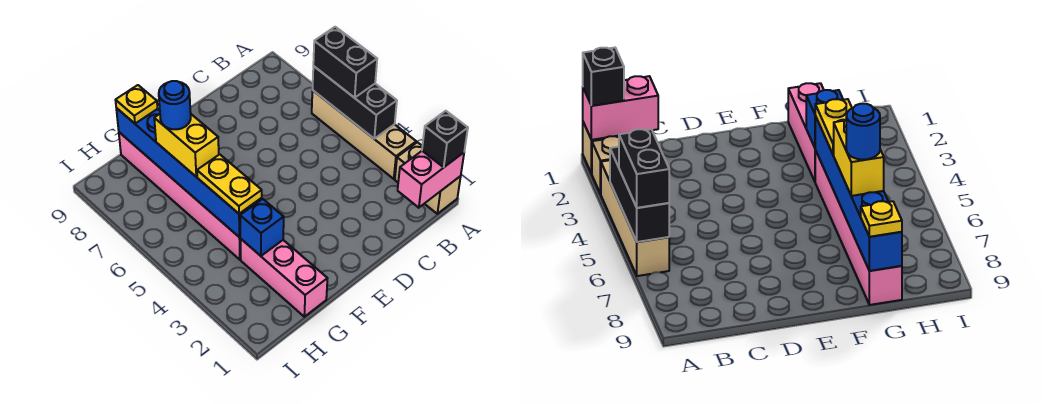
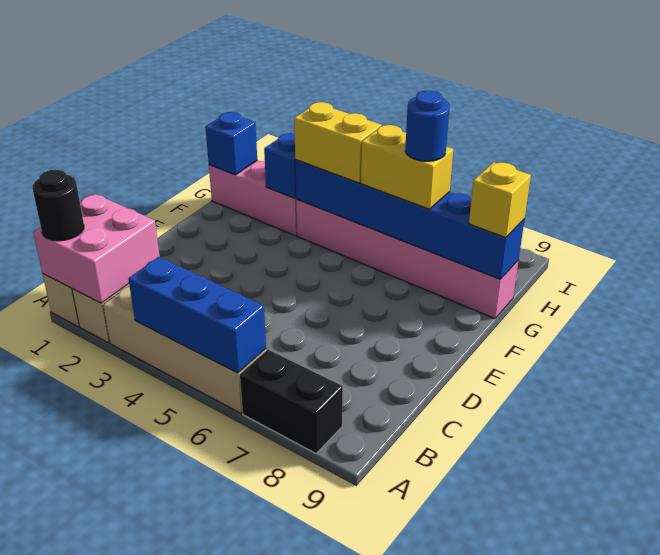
pink brick A1:B1 level 2 -> pink brick A1:B2 level 2
black brick A1 level 3 -> black round brick A1 level 3
black brick A4:A6 level 2 -> blue brick A4:A6 level 2
black brick A5:A6 level 3 -> black brick A7:A8 level 1
none -> blue brick G1 level 2
yellow plate G4:G5 level 3 -> yellow brick G4:G5 level 3
yellow plate G9 level 3 -> yellow brick G9 level 3

